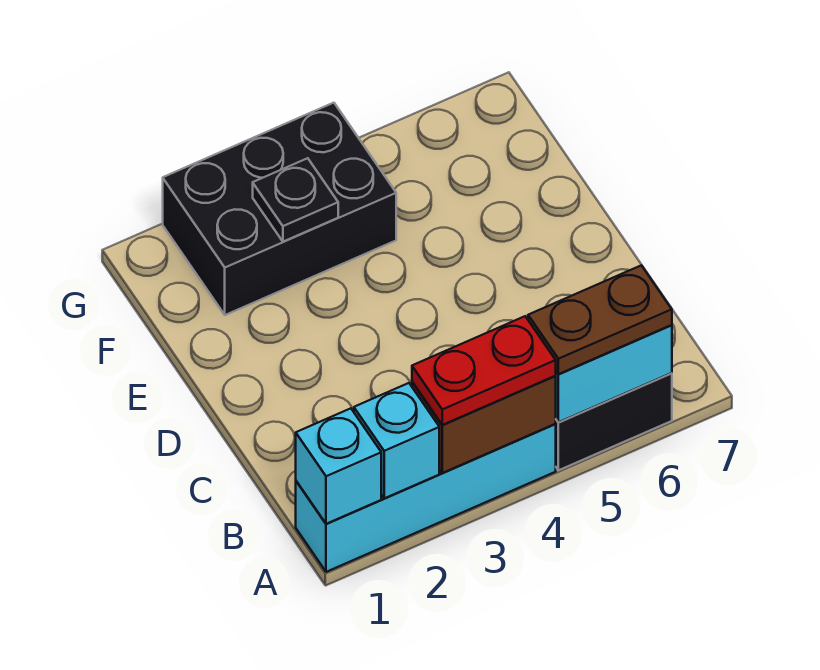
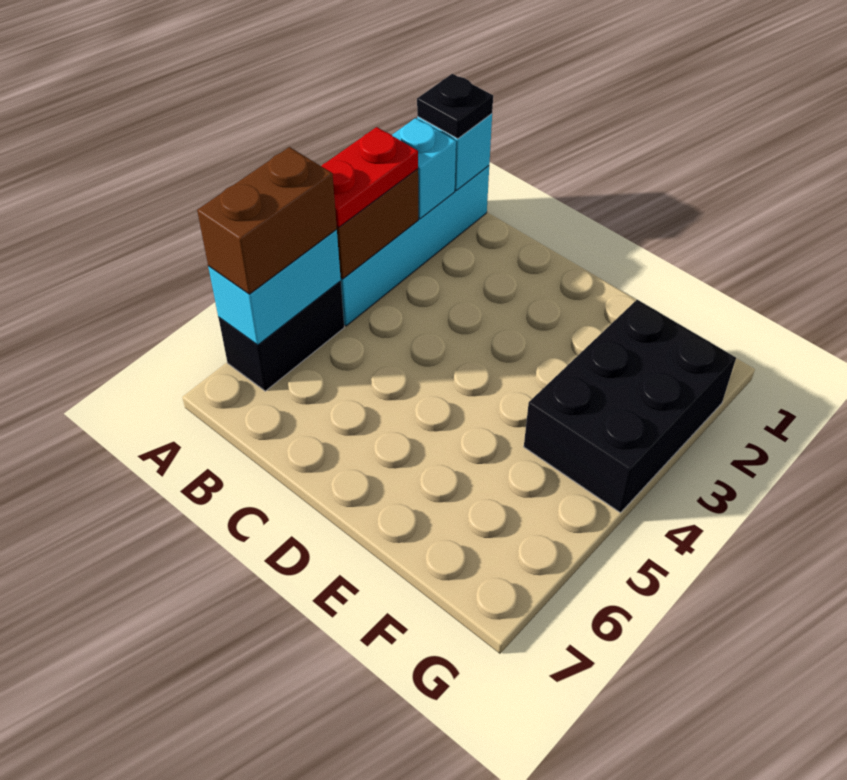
brown plate A5:A6 level 3 -> brown brick A5:A6 level 3
black plate F3 level 2 -> black plate A1 level 3

